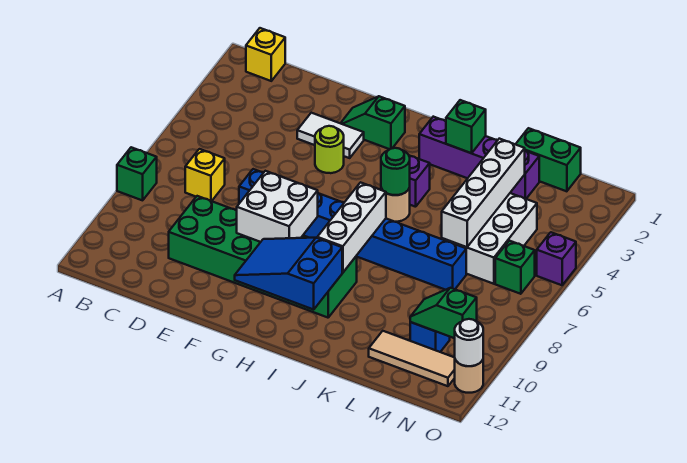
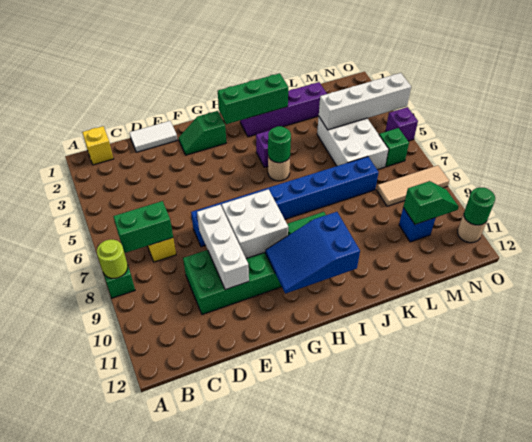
white tile E3:F3 level 1 -> white tile D1:E1 level 1
lime round brick F4 level 1 -> lime round brick A8 level 2
white brick I7:I9 level 2 -> white brick E8:E10 level 2
green brick J2 level 2 -> green brick H2:J2 level 2
green brick L1:M1 level 1 -> green brick B7:C7 level 2
white brick L3:L6 level 2 -> white brick L4:O4 level 2
tan tile L11:N11 level 1 -> tan tile M8:O8 level 1
green slope M10:N10 level 2 top N -> green slope M10:N10 level 2 top M
white round brick O11 level 2 -> green round brick O11 level 2

